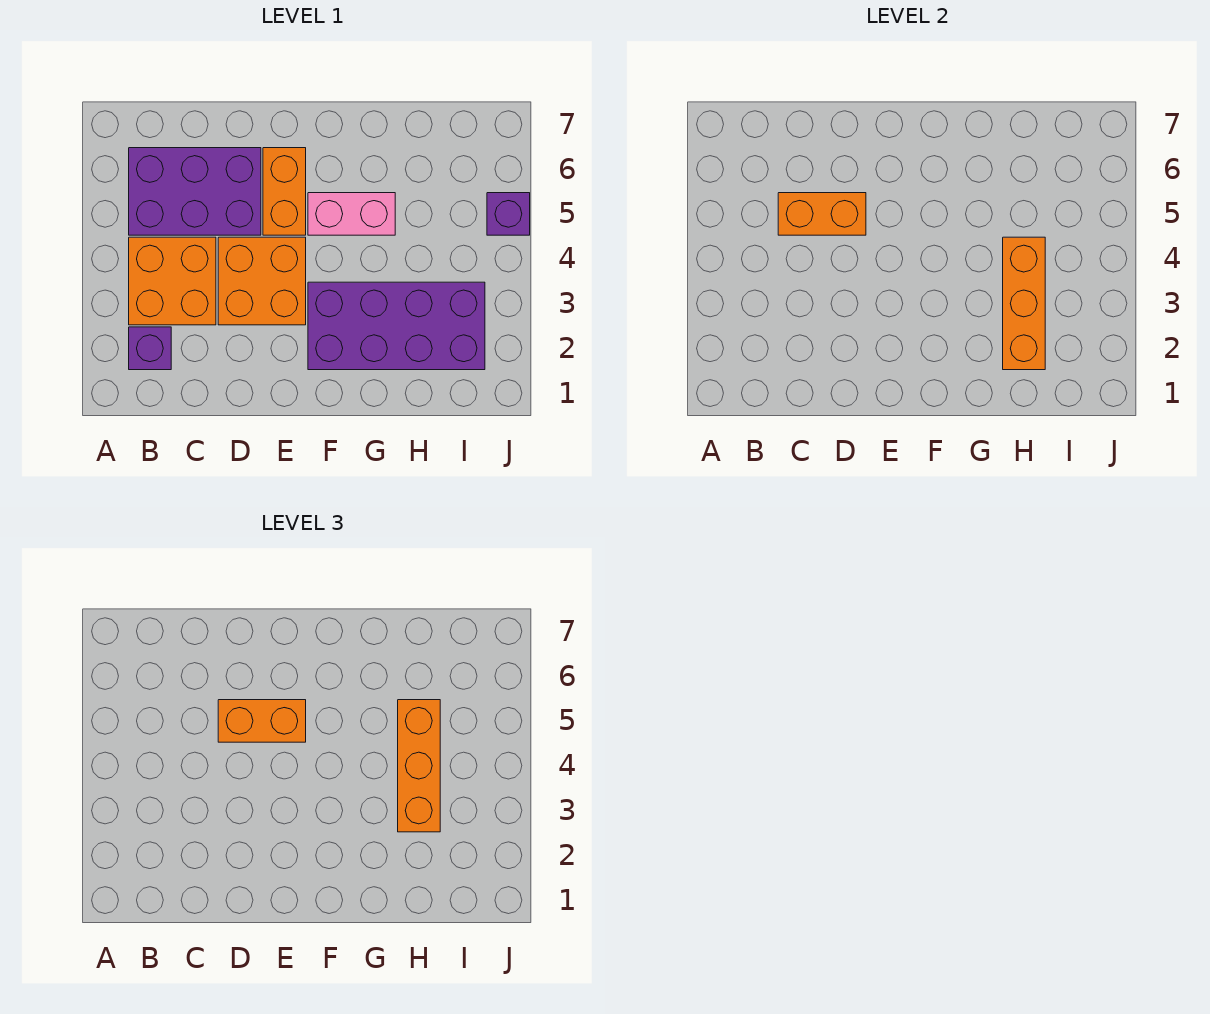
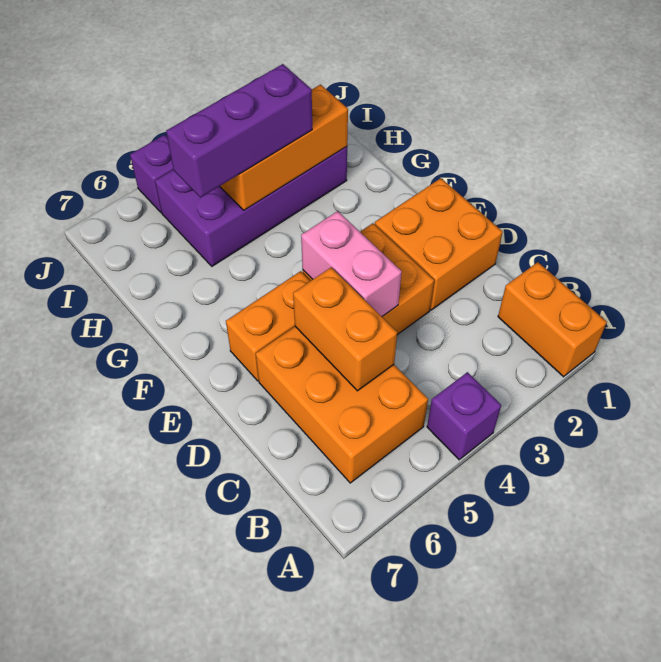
purple brick B2 level 1 -> purple brick A4 level 1
orange brick B3:C4 level 1 -> orange brick D1:E2 level 1
purple brick B5:D6 level 1 -> orange brick B5:D6 level 1
orange brick D5:E5 level 3 -> orange brick A1:B1 level 1
purple brick F2:I3 level 1 -> purple brick H2:I5 level 1
pink brick F5:G5 level 1 -> pink brick D4:E4 level 2
orange brick H3:H5 level 3 -> purple brick H3:H5 level 3

